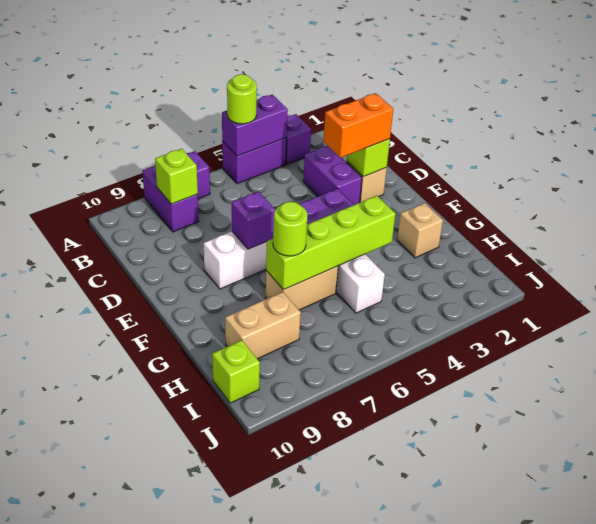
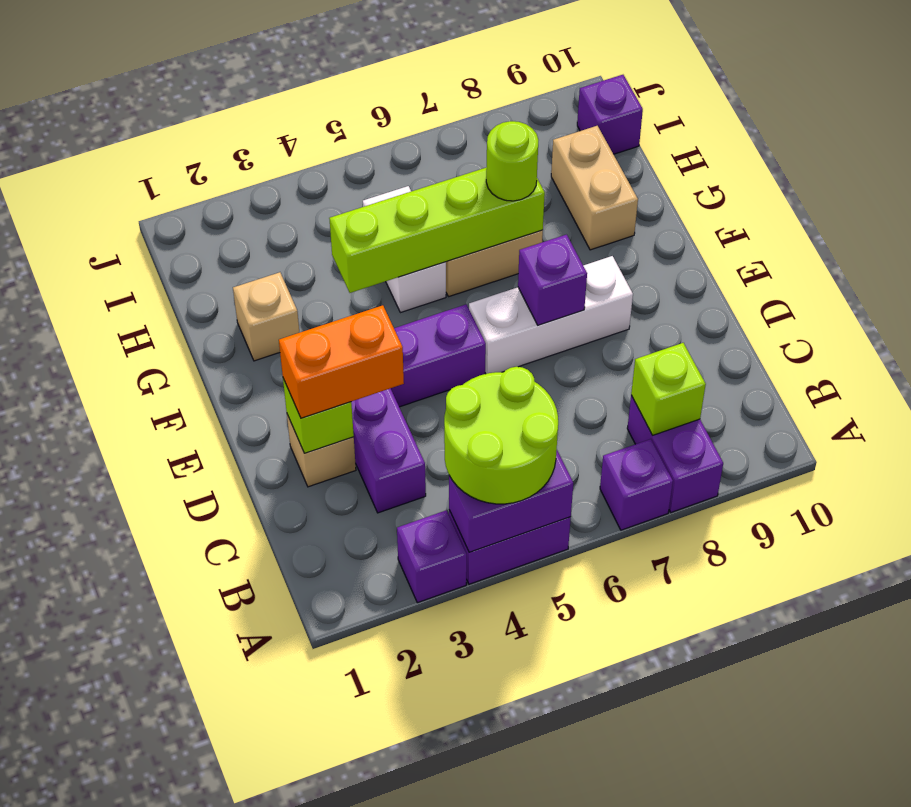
lime round brick A5 level 3 -> lime round brick A4:B5 level 3
tan brick H8:H9 level 1 -> tan brick G9:H9 level 1
lime brick I10 level 1 -> purple brick I10 level 1

